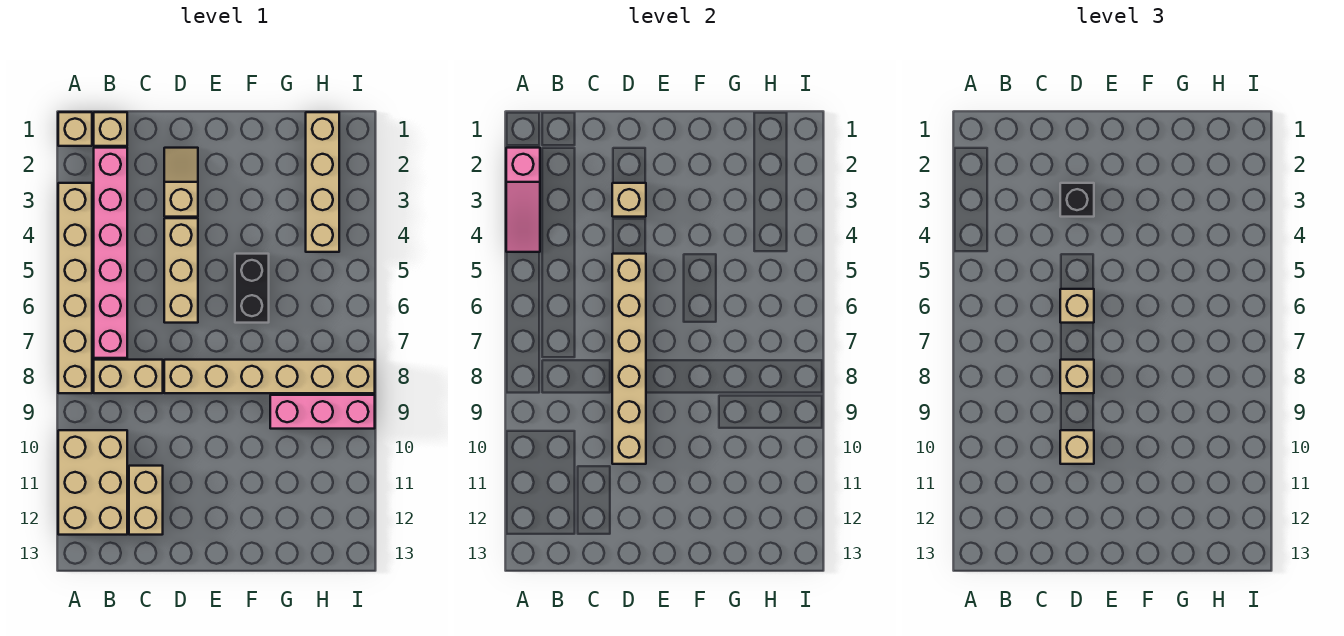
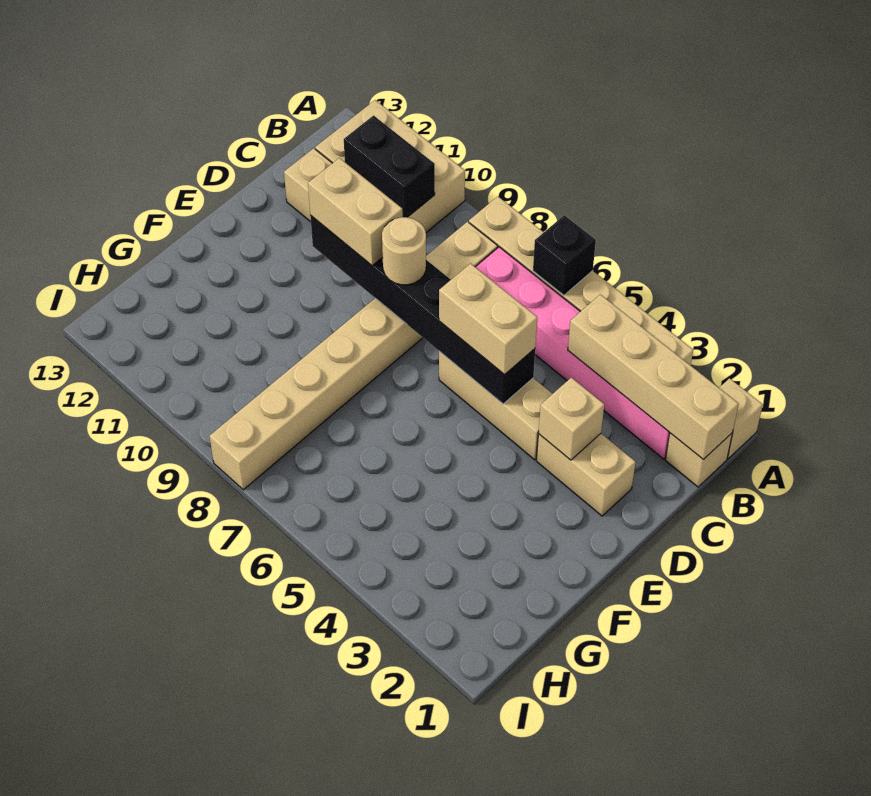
pink slope A2:A4 level 2 top 2 -> none
tan slope D2:D3 level 1 top 3 -> tan brick D2:D3 level 1
black brick D3 level 3 -> black brick A6 level 2
tan brick D5:D10 level 2 -> black brick D5:D10 level 2
tan brick D6 level 3 -> tan brick D5:D6 level 3
tan brick D8 level 3 -> tan round brick D8 level 3
tan brick D10 level 3 -> tan brick D9:D10 level 3
black brick F5:F6 level 1 -> black brick B10:B11 level 2
pink brick G9:I9 level 1 -> none
tan brick H1:H4 level 1 -> tan brick B1:B4 level 2

